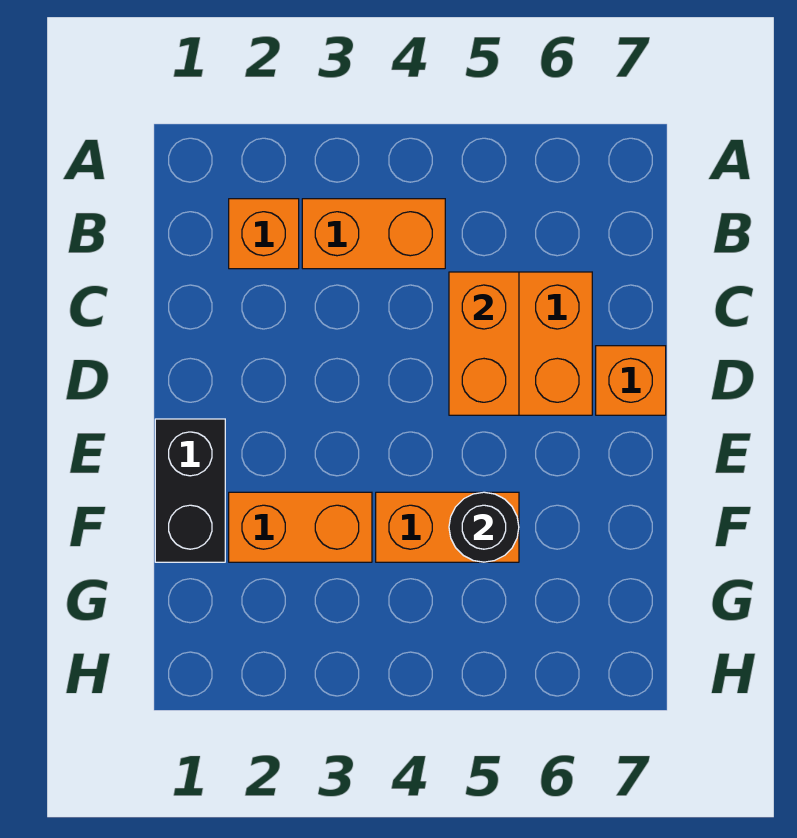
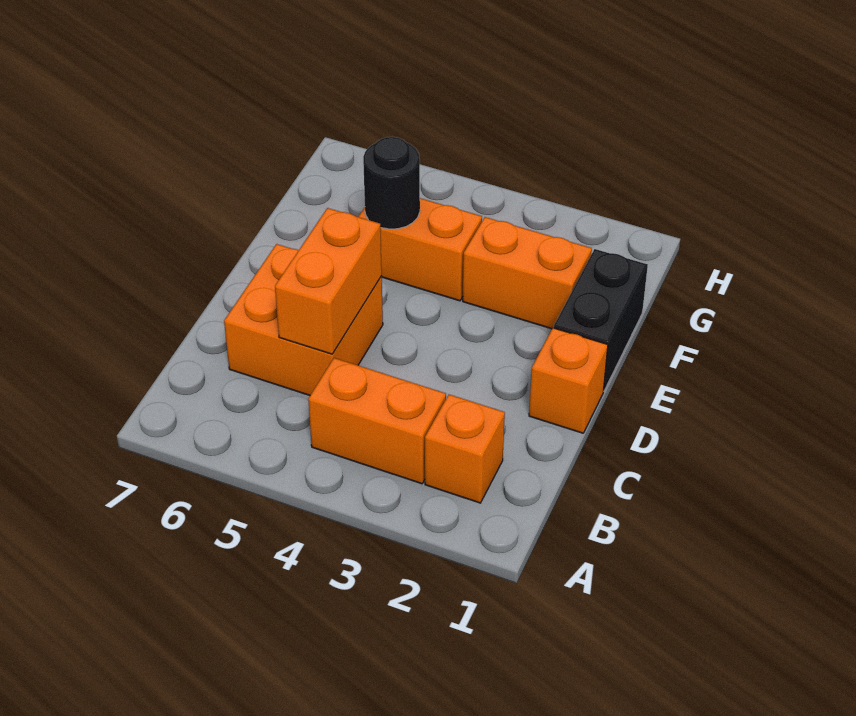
orange brick D7 level 1 -> orange brick D1 level 1

